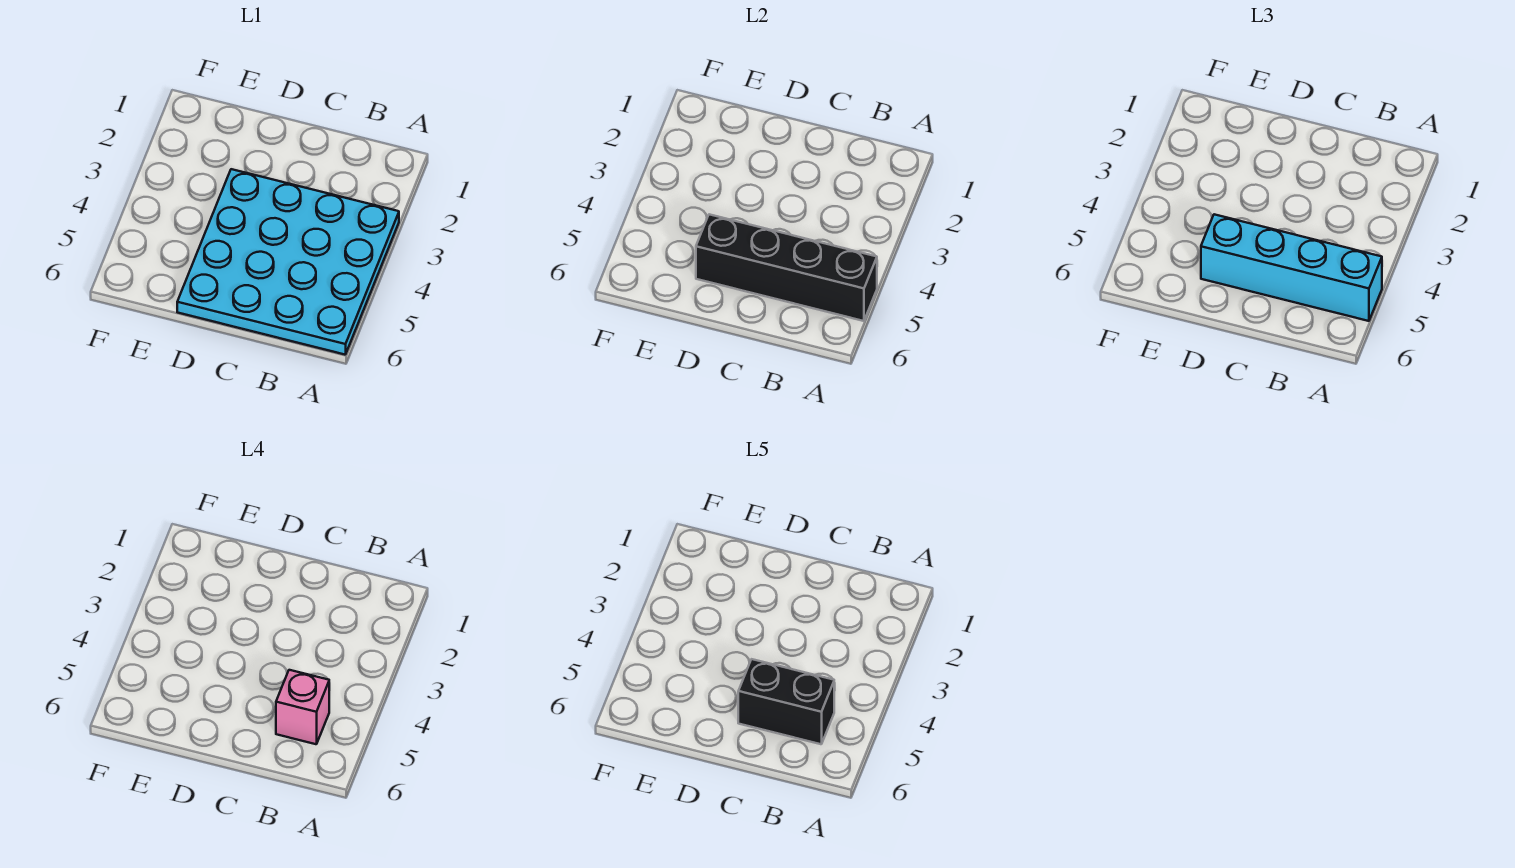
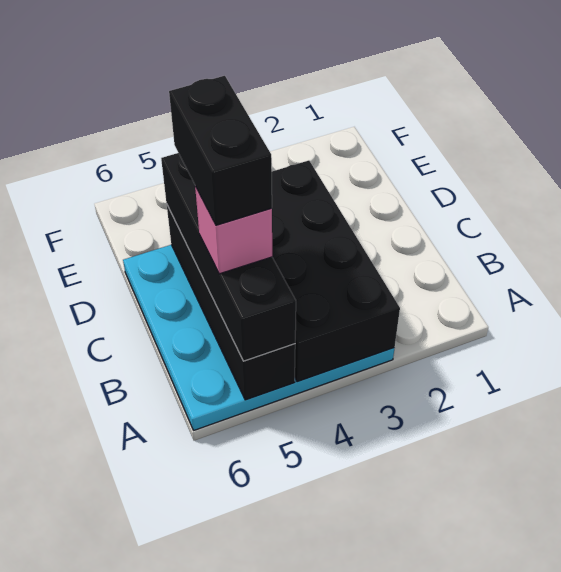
none -> black brick A3:D4 level 2
cyan brick A5:D5 level 3 -> black brick A5:D5 level 3

